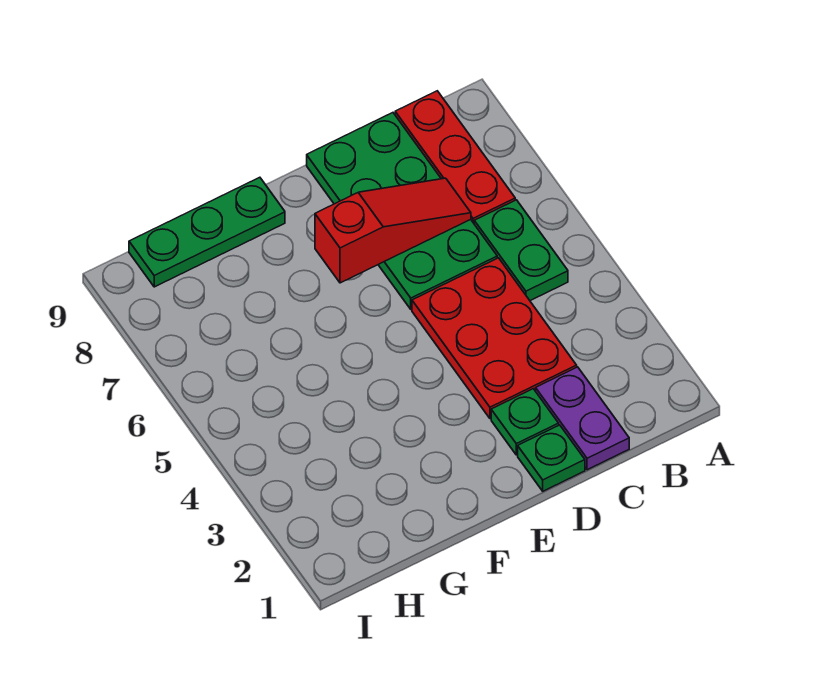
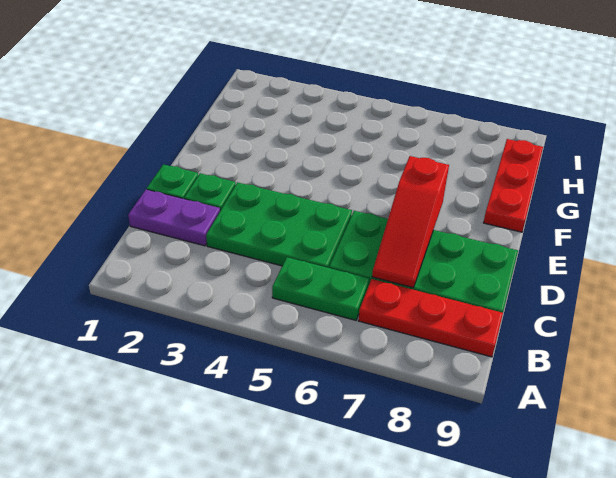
red plate C3:D5 level 1 -> green plate C3:D5 level 1
green plate F9:H9 level 1 -> red plate F9:H9 level 1

